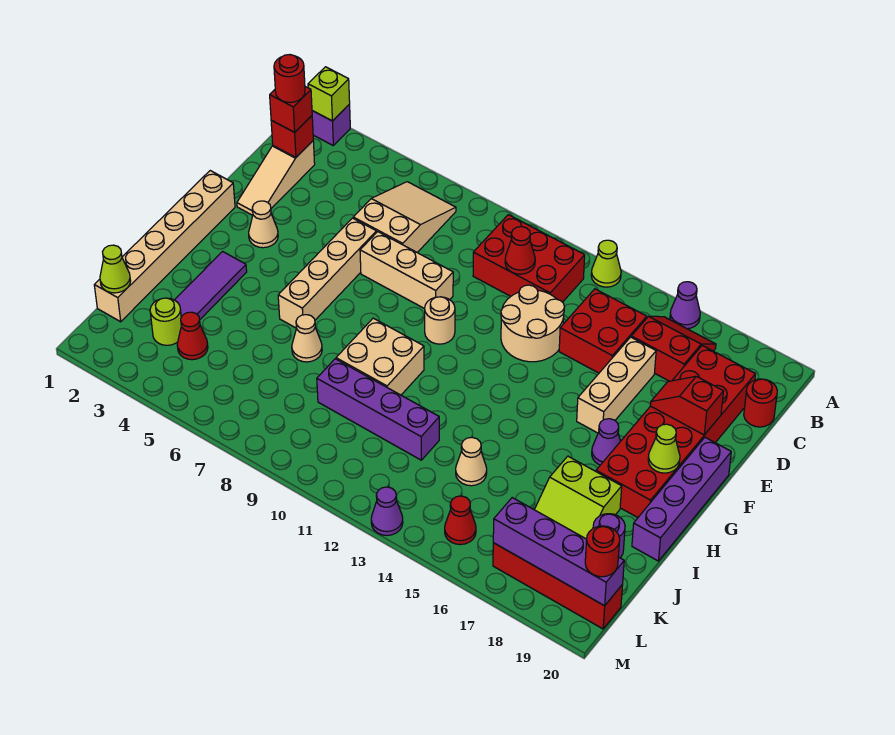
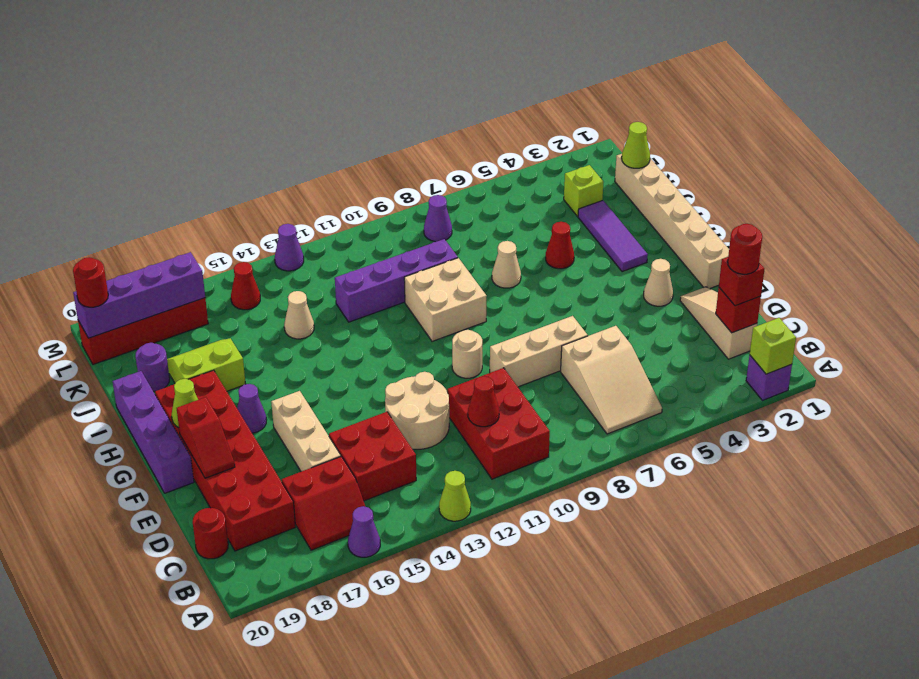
red brick B10:C12 level 1 -> red brick B10:D11 level 1
tan brick E6:H6 level 1 -> none
red slope E18:E19 level 2 top 19 -> red slope E19:F19 level 2 top F
lime round brick K3 level 1 -> lime brick K3 level 1
red cone K4 level 1 -> red cone I5 level 1
none -> purple cone L8 level 1

